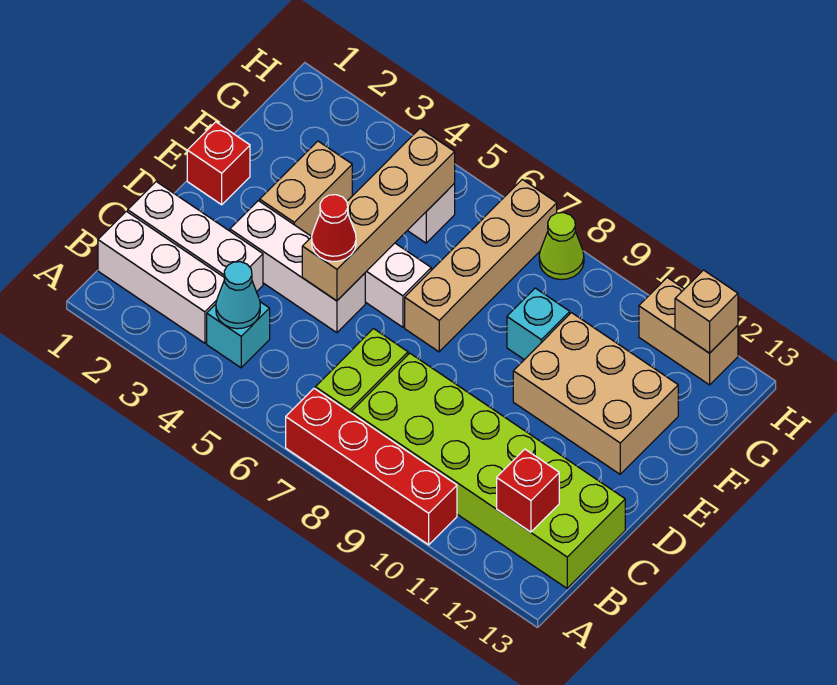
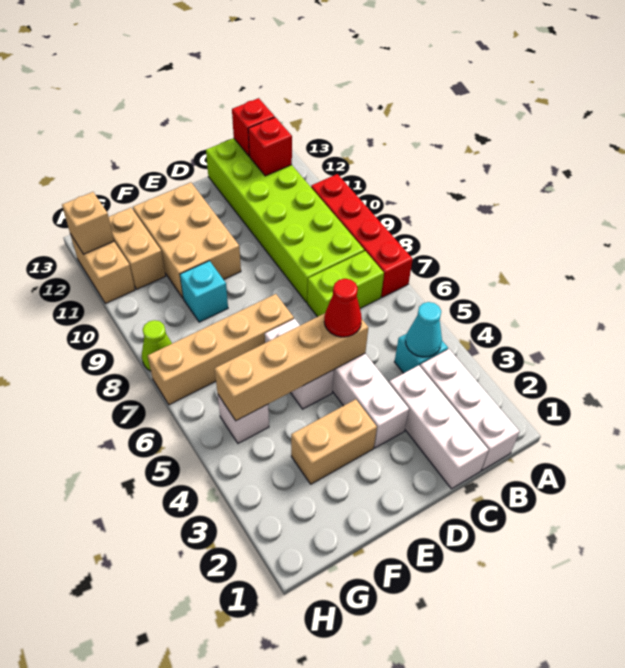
red brick E1 level 1 -> red brick B13 level 2
none -> tan brick G11:G12 level 1

